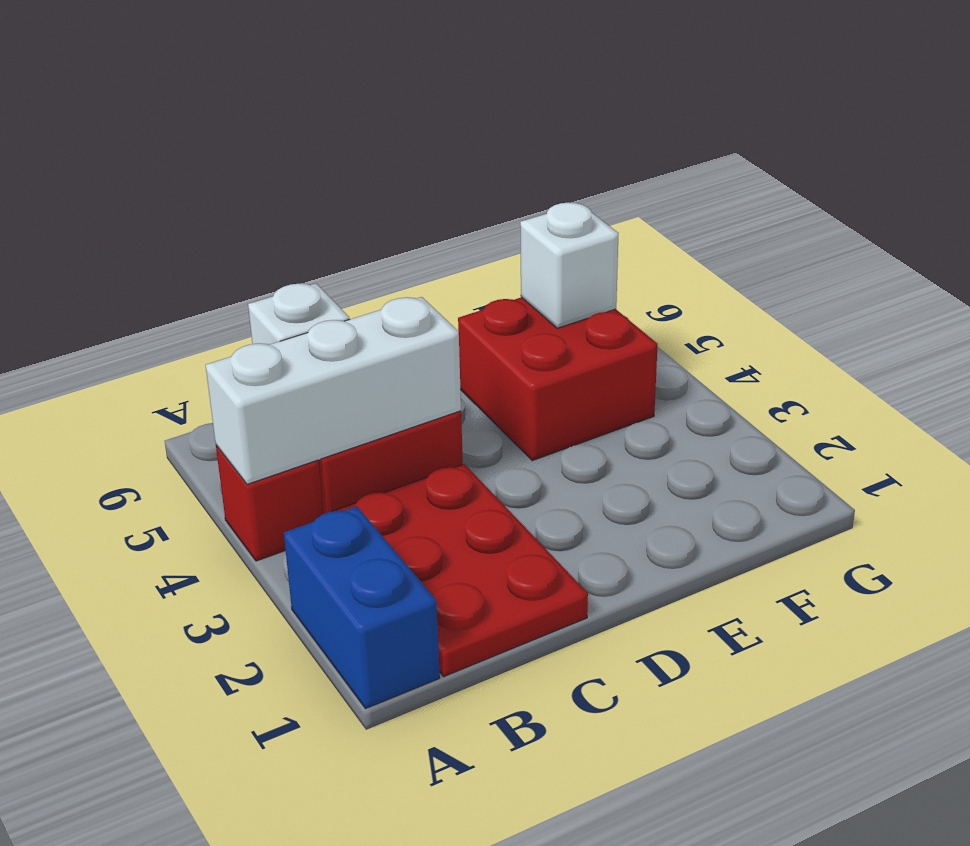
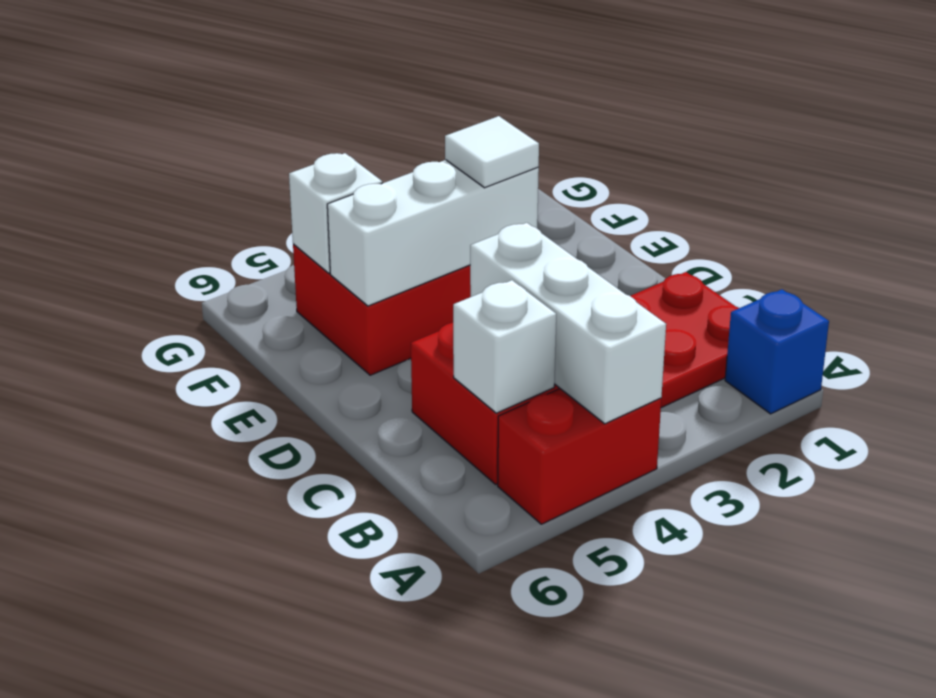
blue brick A1:A2 level 1 -> blue brick A1 level 1
red brick A4 level 1 -> red brick A4:A5 level 1
none -> white brick E3:E5 level 2
none -> white tile E3 level 3

